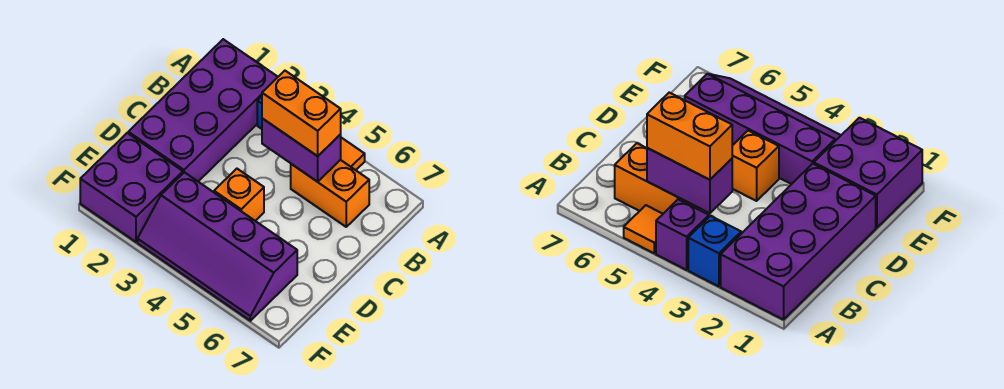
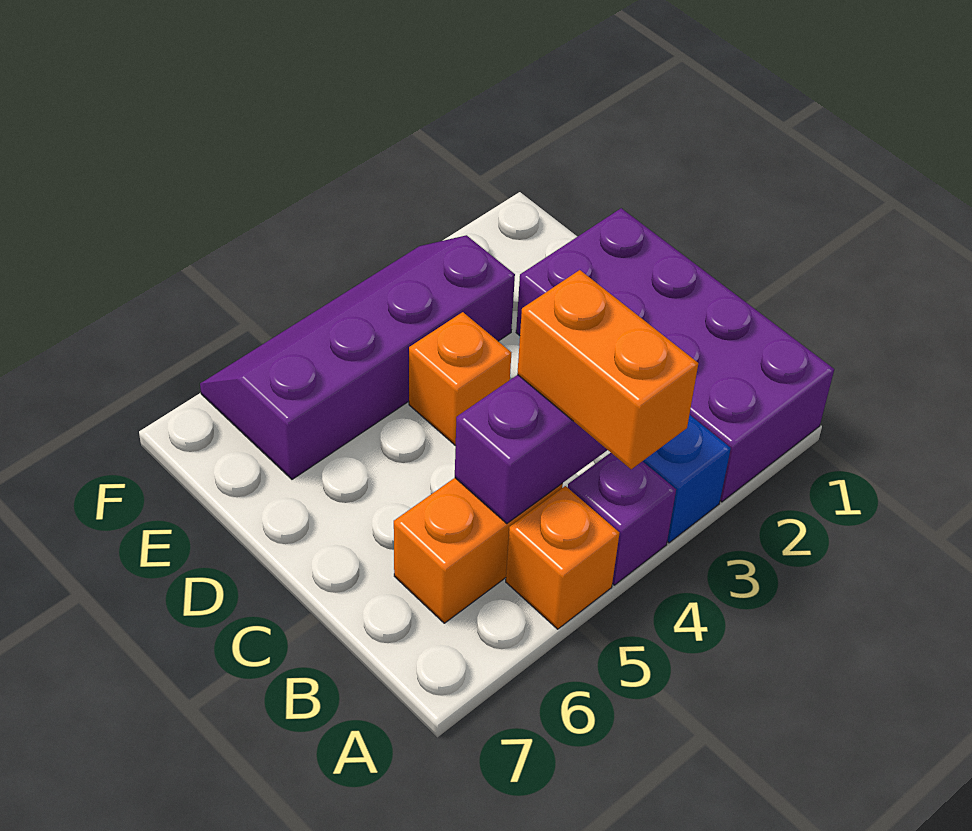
orange tile A5 level 1 -> orange brick A5 level 1
orange brick B4:B5 level 3 -> orange brick A4:B4 level 3
purple brick E1:F2 level 1 -> none

